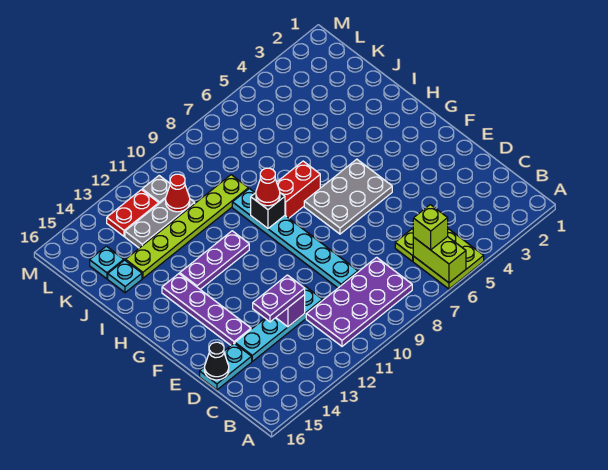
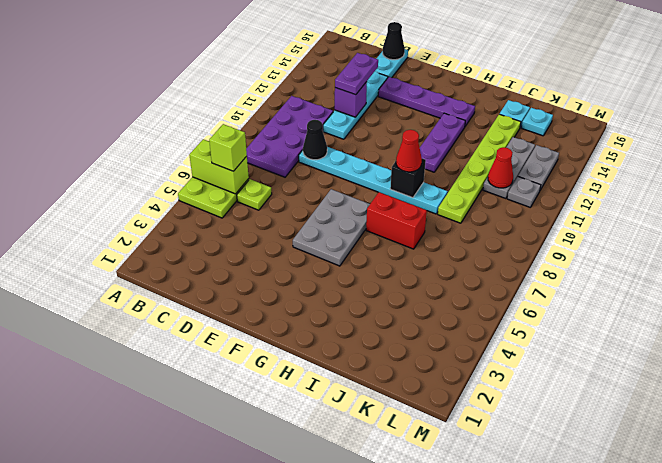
none -> black cone D9 level 2
red brick H7:H8 level 1 -> red brick H7:I7 level 1
red plate L12:L13 level 1 -> grey plate L12:L13 level 1

